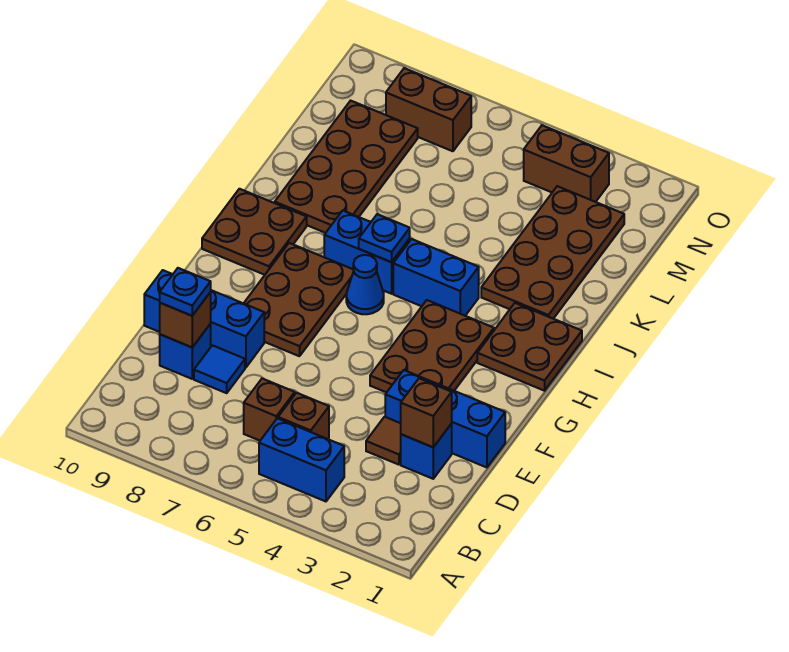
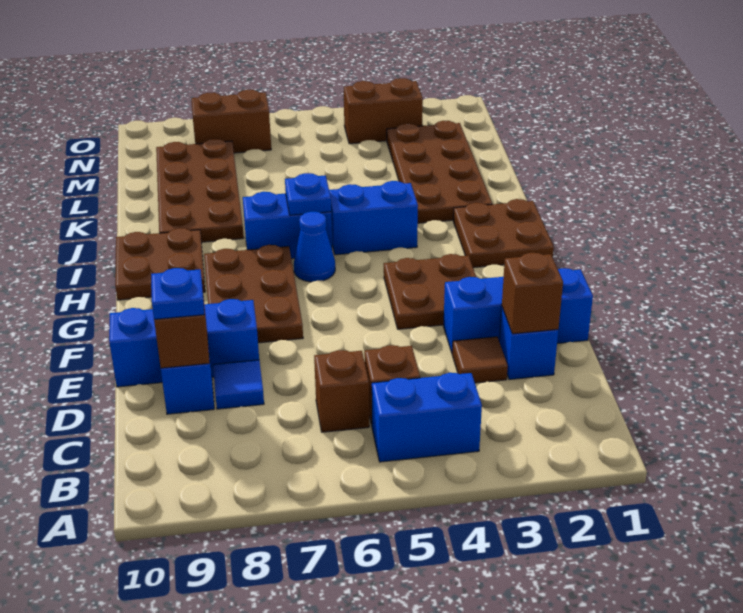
brown plate F3:H4 level 1 -> brown plate F3:G4 level 1

